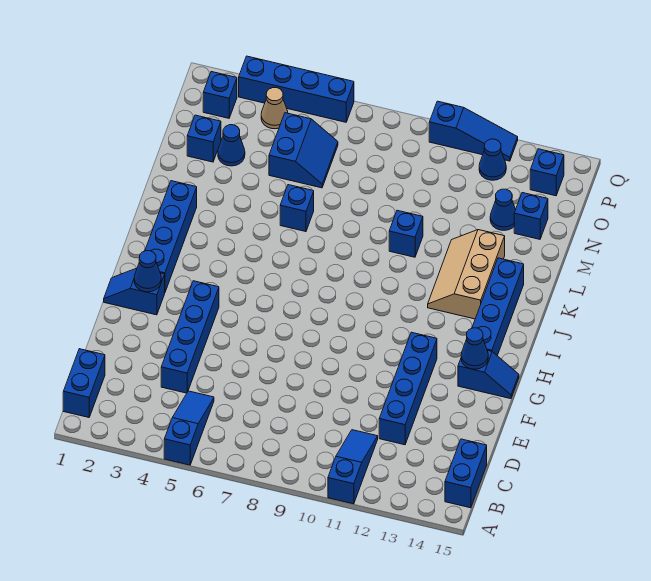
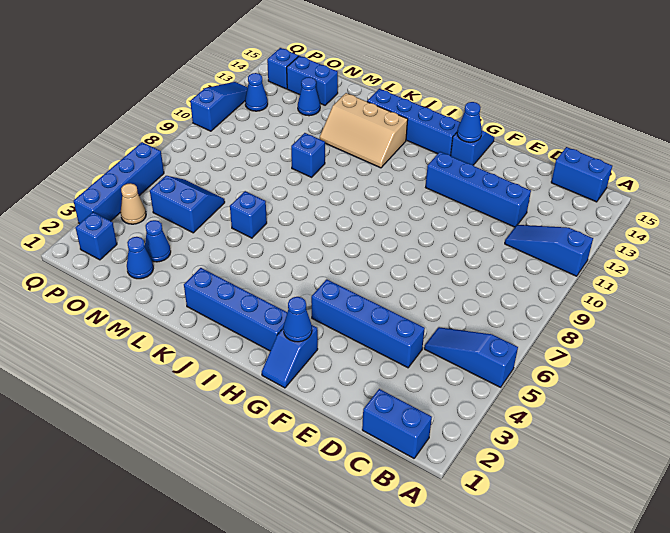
blue brick N2 level 1 -> blue cone N2 level 1
blue brick N14 level 1 -> blue brick N14:O14 level 1

